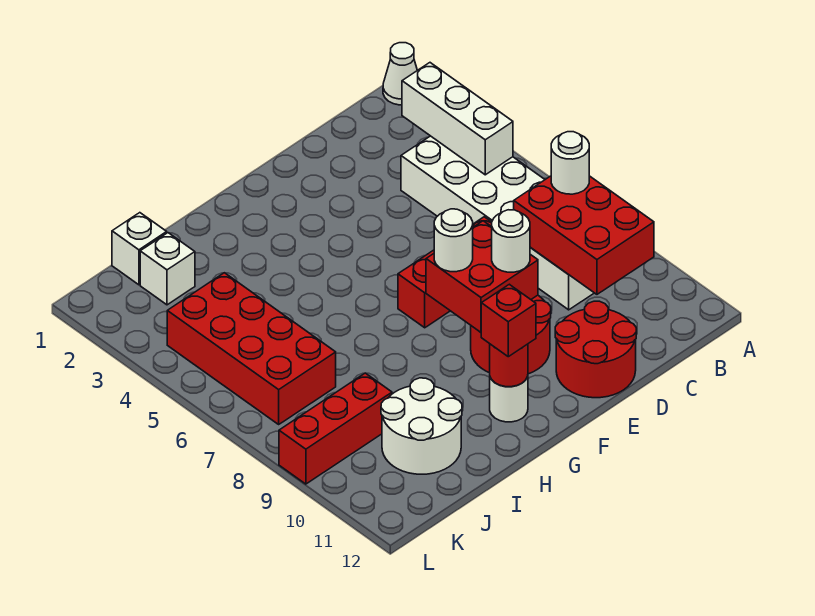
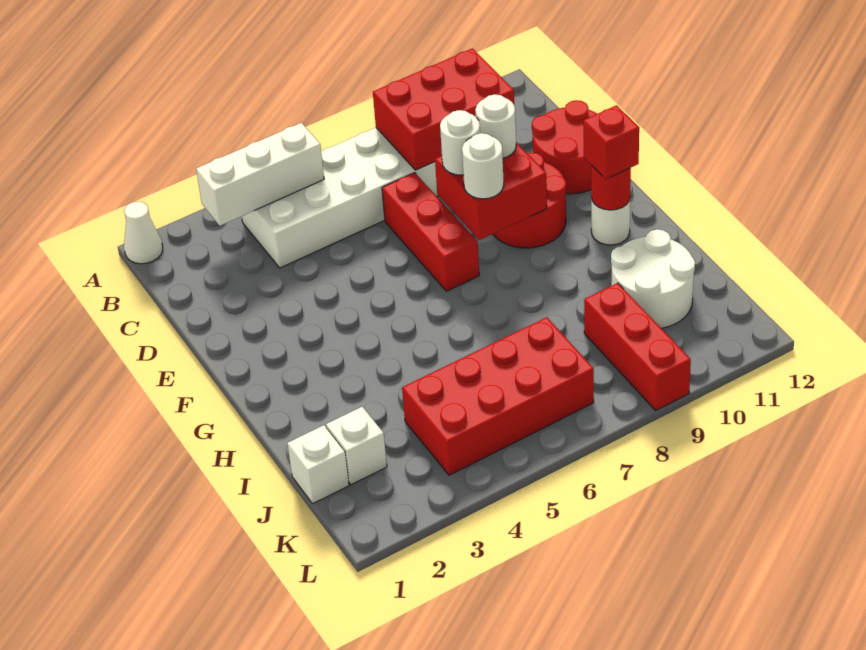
white round brick B8 level 3 -> white round brick E8 level 3

